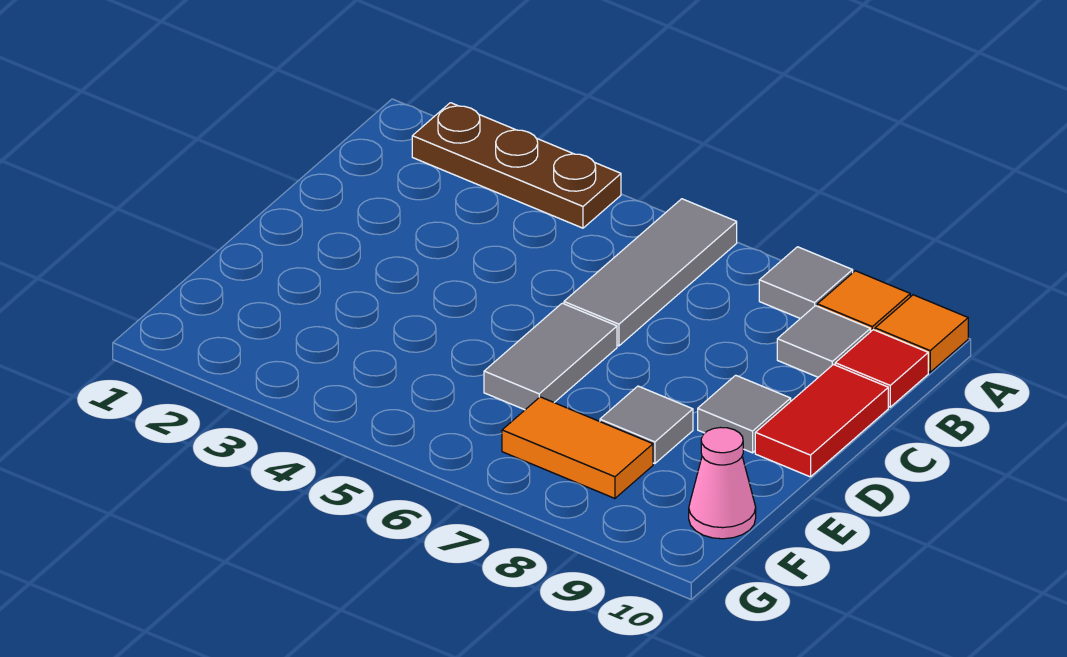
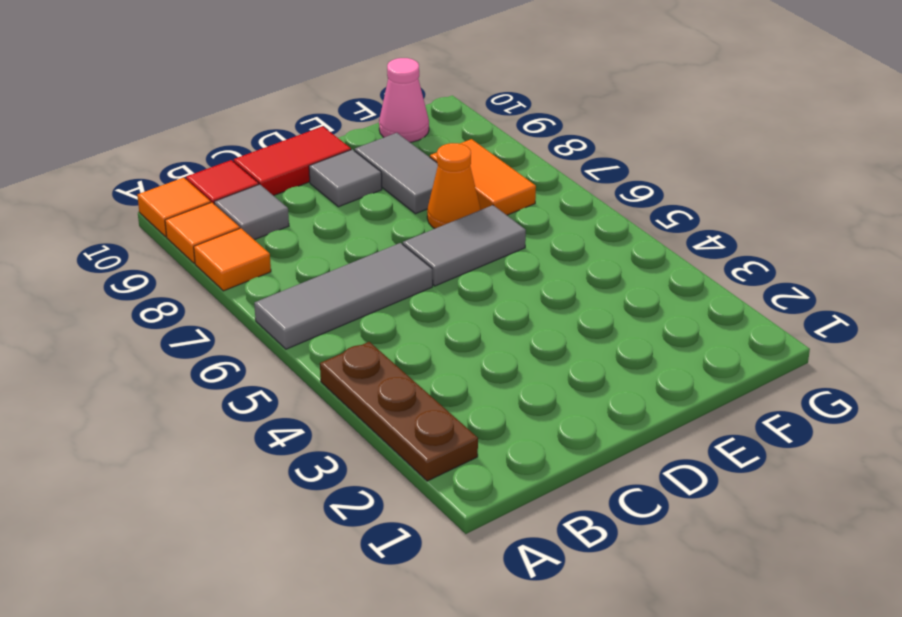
grey tile A8 level 1 -> orange tile A8 level 1
none -> orange cone E7 level 1
grey tile E8 level 1 -> grey tile E8:E9 level 1

